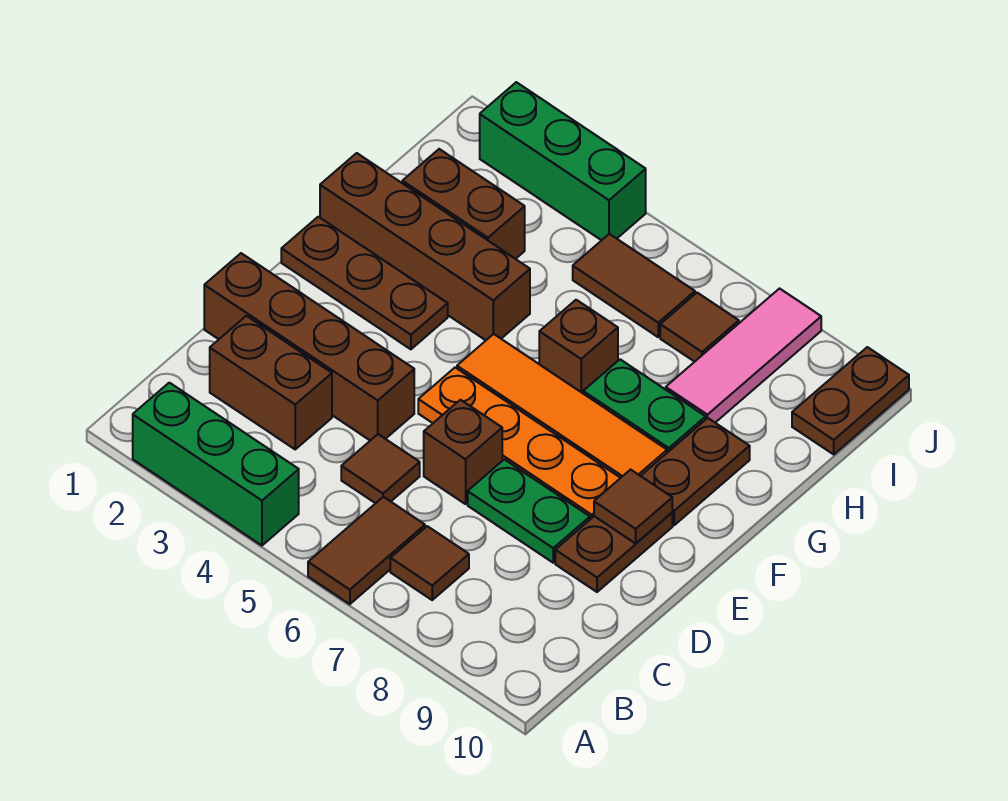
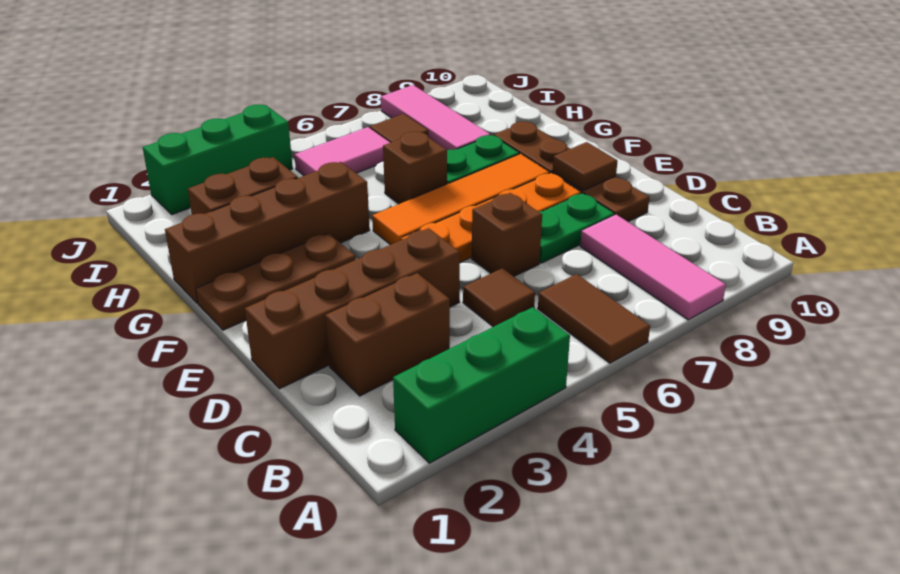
none -> pink tile A8:C8 level 1
brown tile B7 level 1 -> none
brown tile I5:I6 level 1 -> pink tile I5:I6 level 1
brown plate I10:J10 level 1 -> none

